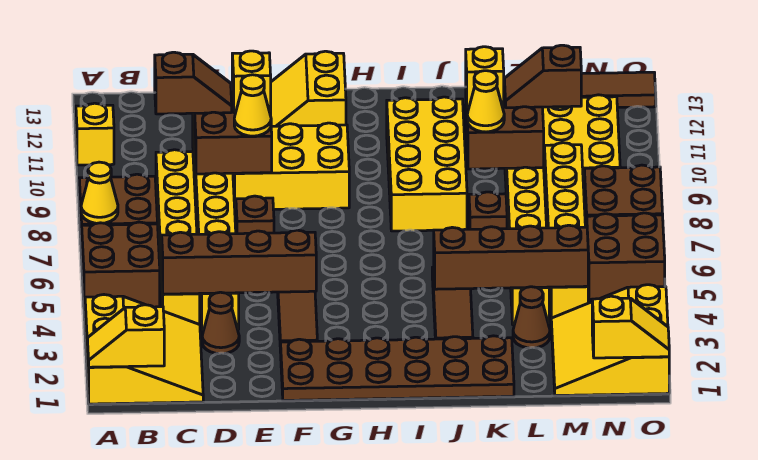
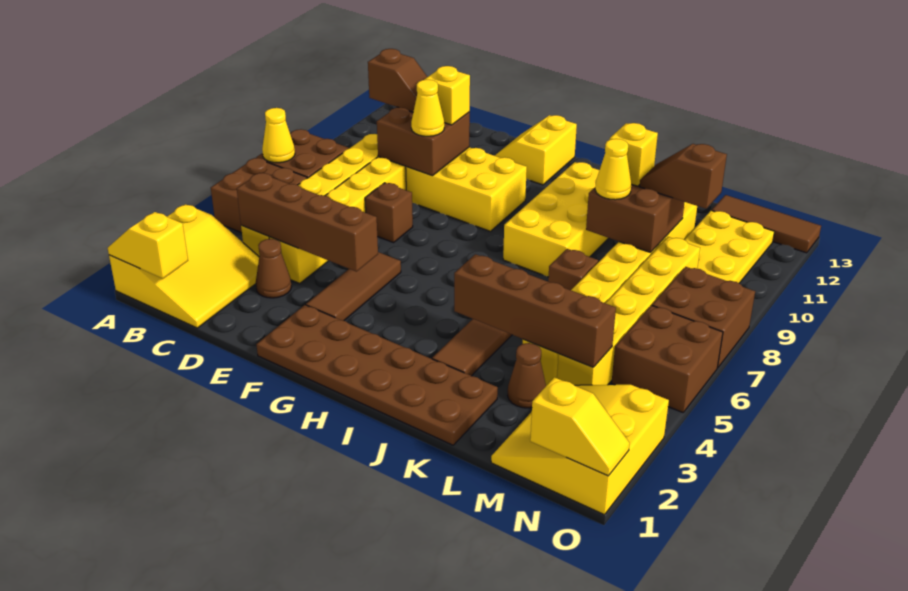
yellow brick A11 level 1 -> none

